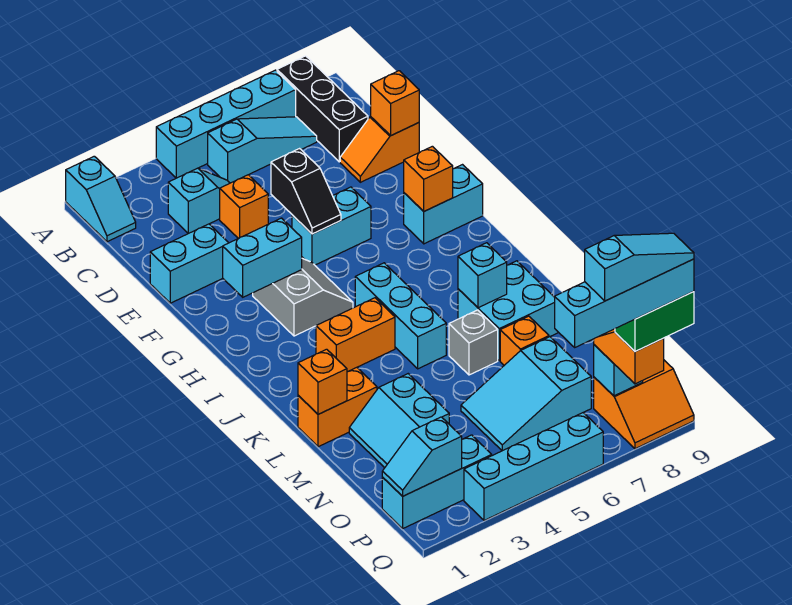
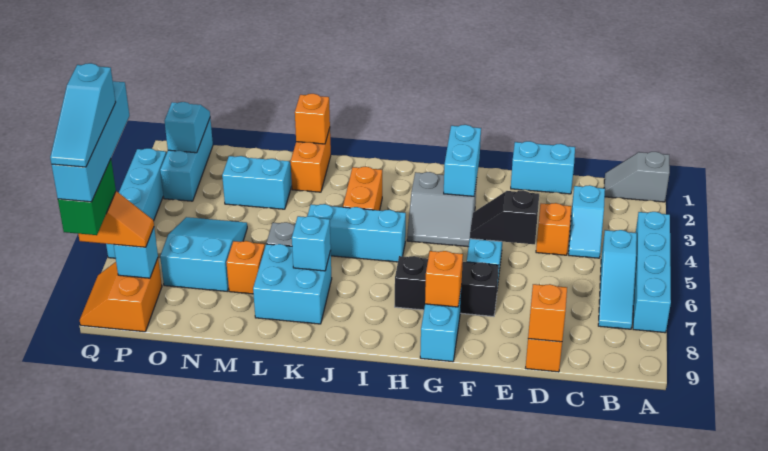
cyan slope A1:B1 level 1 top A -> grey slope A1:B1 level 1 top A
black brick A8:C8 level 1 -> black brick F7:H7 level 1
cyan brick E1:E2 level 1 -> cyan brick D1:E1 level 1

